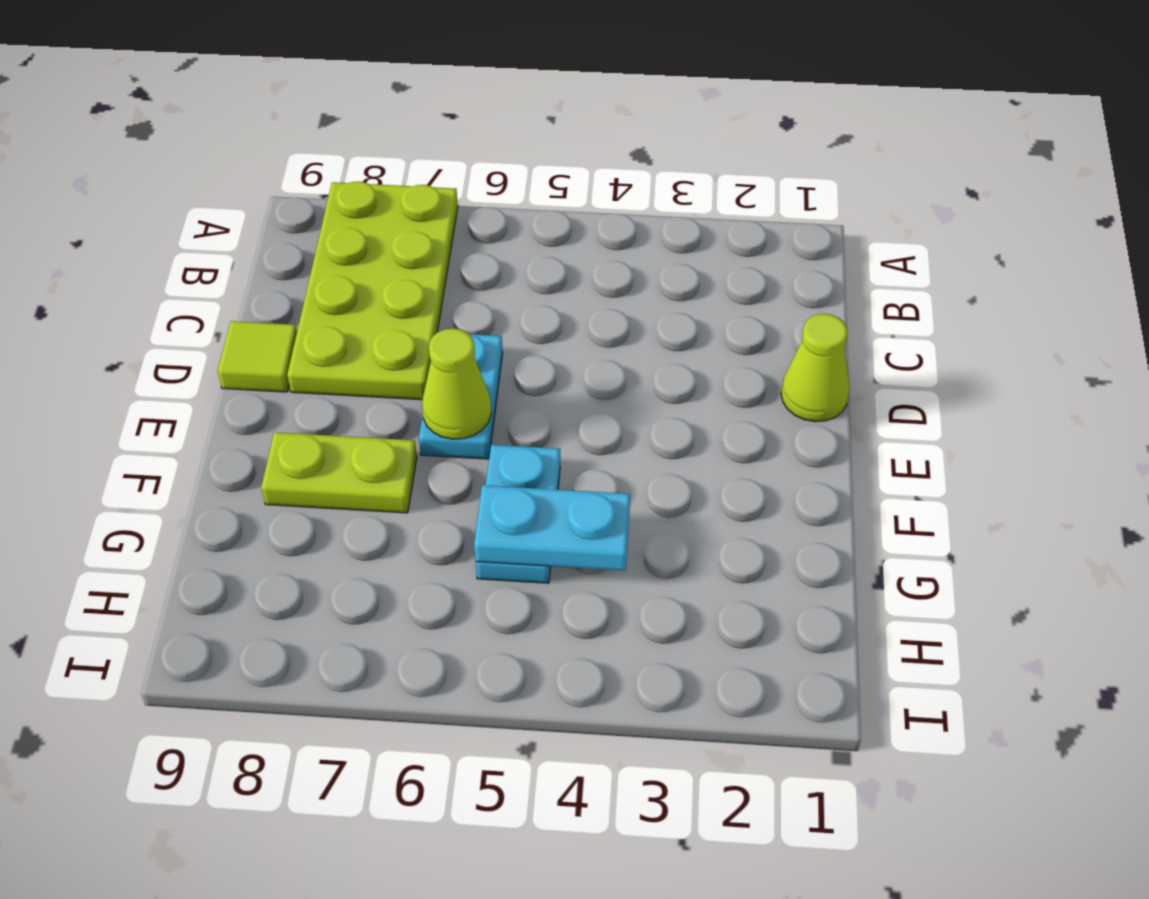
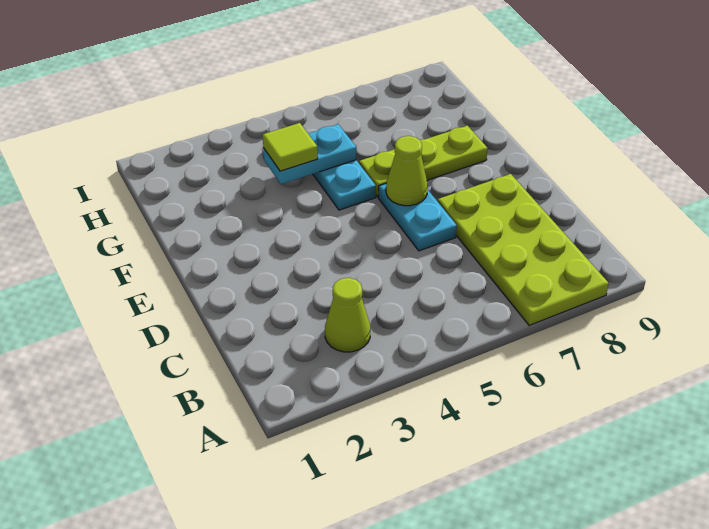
lime cone D1 level 1 -> lime cone B3 level 1
lime tile D9 level 1 -> lime tile G4 level 3
lime plate F7:F8 level 1 -> lime plate F6:F8 level 1

